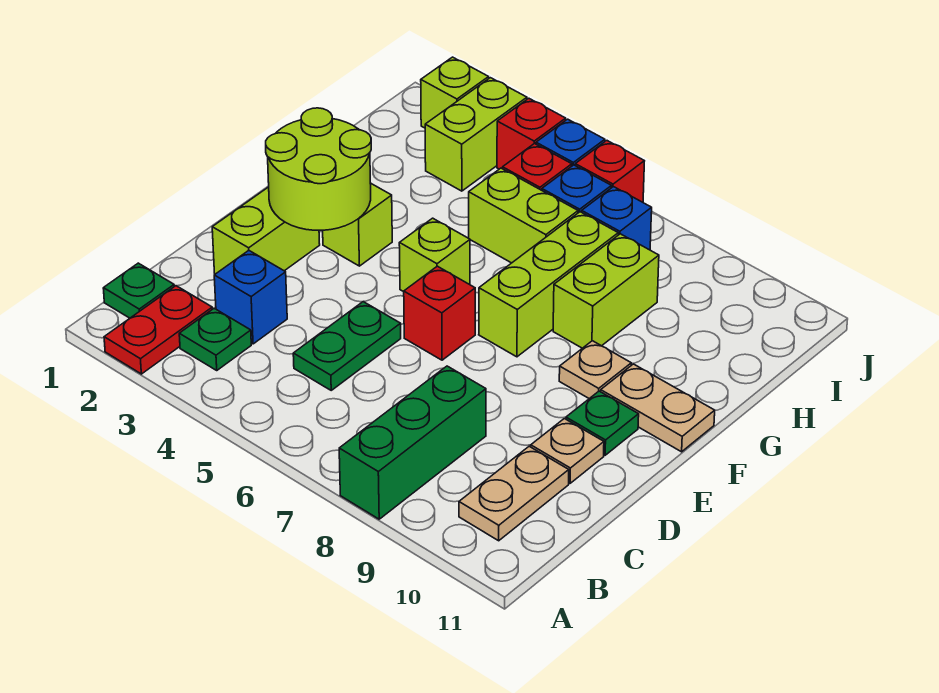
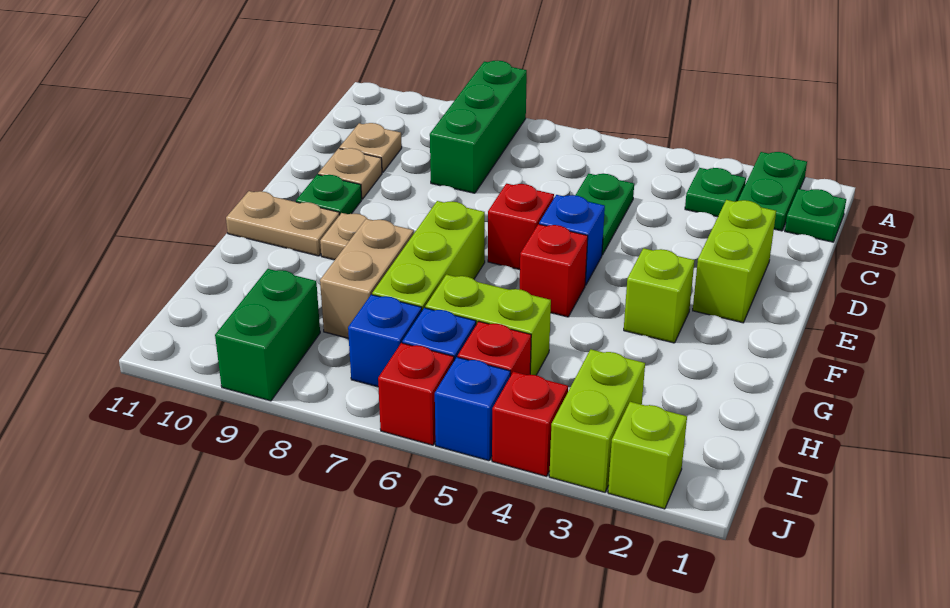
red plate A2:B2 level 1 -> green plate A2:B2 level 1
tan plate B10:C10 level 1 -> tan plate C10 level 1
blue brick C3 level 1 -> blue brick E5 level 1
lime round brick E2:F3 level 2 -> none
lime brick F5 level 1 -> red brick F5 level 1
lime brick G8:H8 level 1 -> tan brick G8:H8 level 1
none -> green brick I9:J9 level 1

